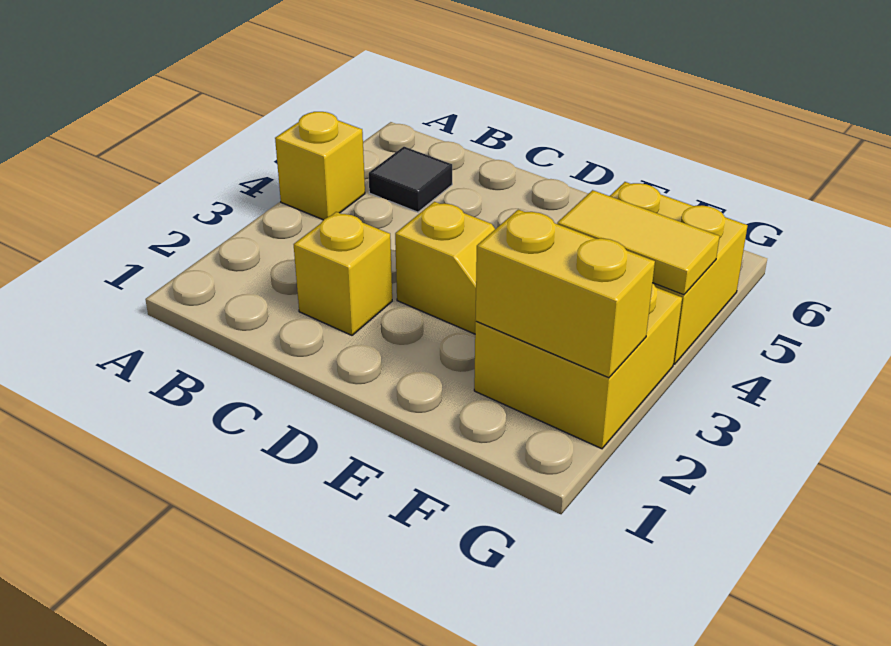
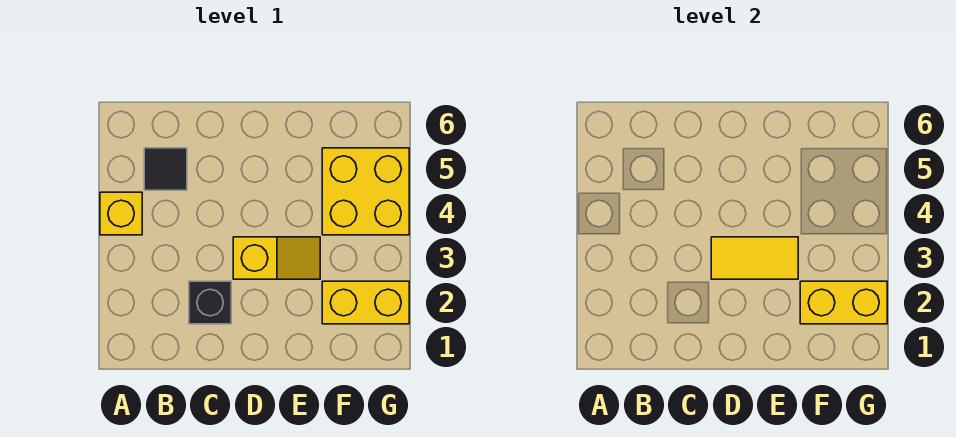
yellow brick C2 level 1 -> black brick C2 level 1
yellow brick F2:G3 level 1 -> yellow brick F2:G2 level 1
yellow tile F4:G4 level 2 -> yellow tile D3:E3 level 2

